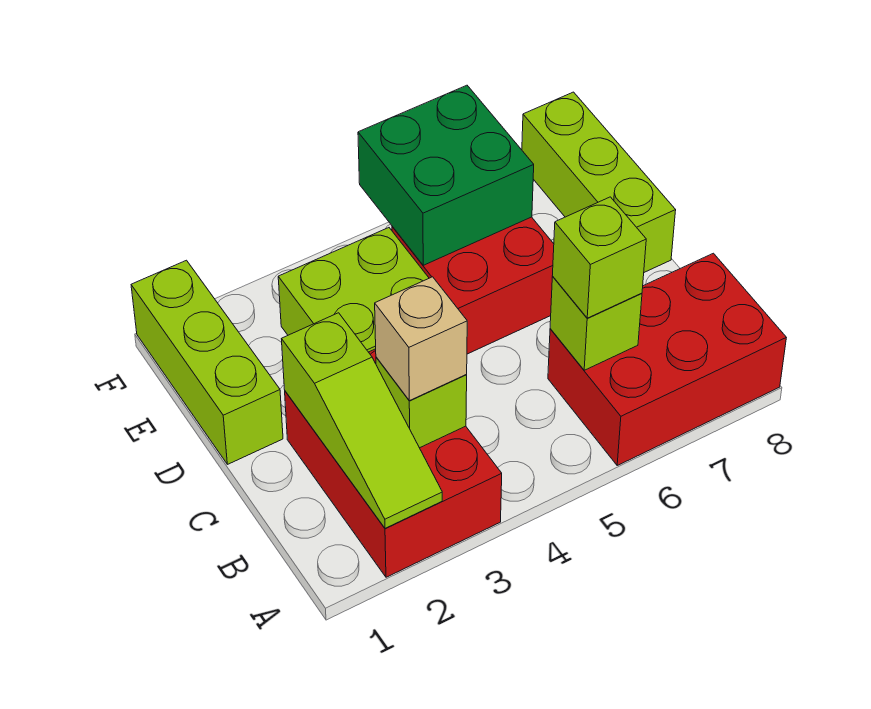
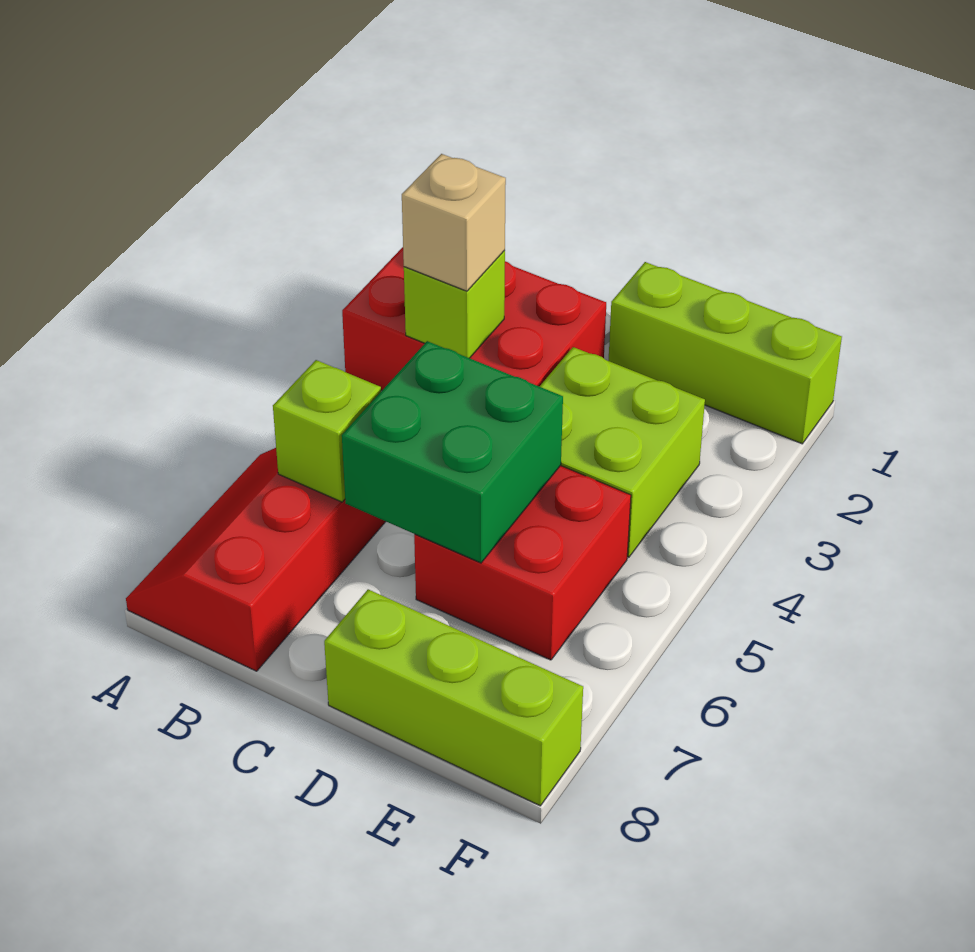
lime slope A2:C2 level 2 top C -> none
red brick A6:B8 level 1 -> red slope A6:B8 level 1 top B
lime brick B6 level 3 -> none
green brick E5:F6 level 2 -> green brick C5:D6 level 2

